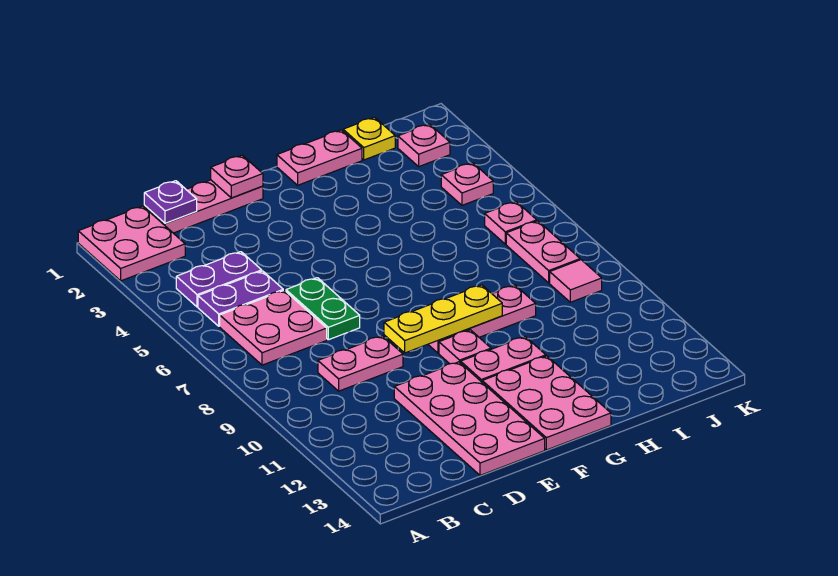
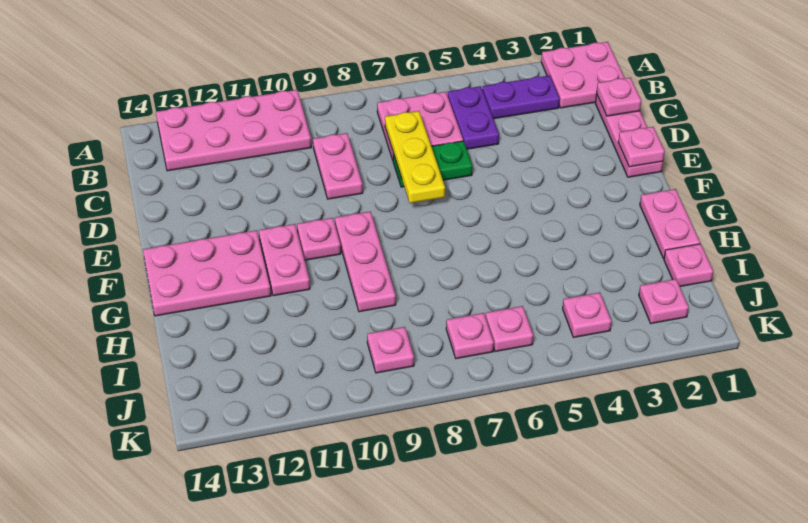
purple plate B4:C4 level 1 -> purple plate B3:B4 level 1
purple plate C1 level 2 -> pink plate C1 level 2
pink plate D11:E14 level 1 -> pink plate A10:B13 level 1
yellow plate E9:G9 level 2 -> yellow plate C7:E7 level 2
yellow plate I1 level 1 -> pink plate I1 level 1
pink plate J7:J8 level 1 -> pink plate J7 level 1
pink tile J9 level 1 -> pink plate J9 level 1

